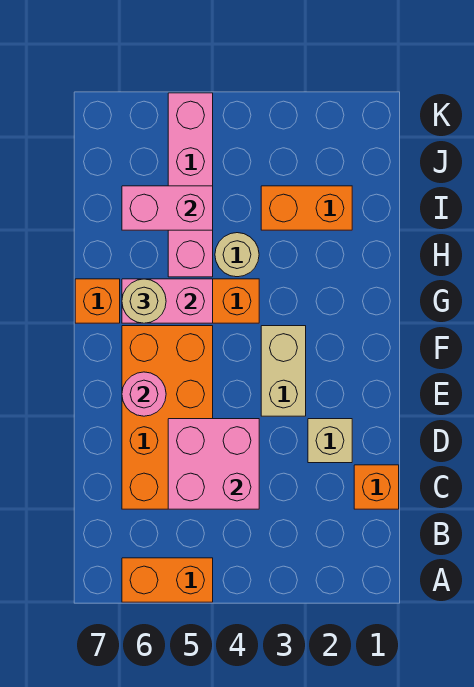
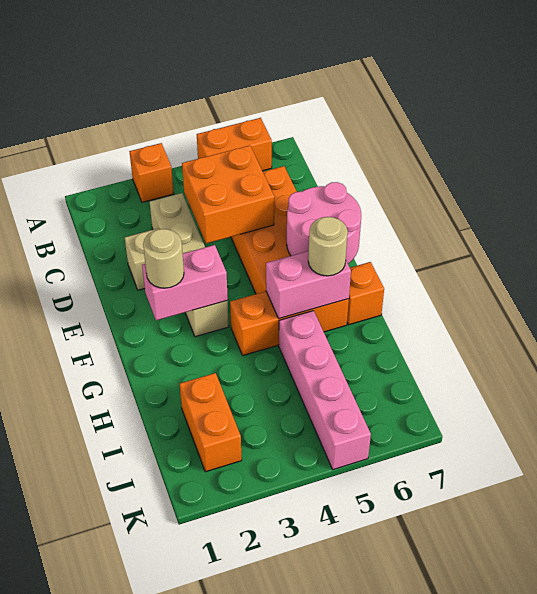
orange brick C1 level 1 -> orange brick A3 level 1
pink brick C4:D5 level 2 -> orange brick C4:D5 level 2
tan brick E3:F3 level 1 -> tan brick C3:F3 level 1
pink round brick E6 level 2 -> pink round brick E6:F7 level 2
tan round brick H4 level 1 -> tan round brick F2 level 3
orange brick I2:I3 level 1 -> orange brick I2:J2 level 1
pink brick I5:I6 level 2 -> pink brick F2:F3 level 2

